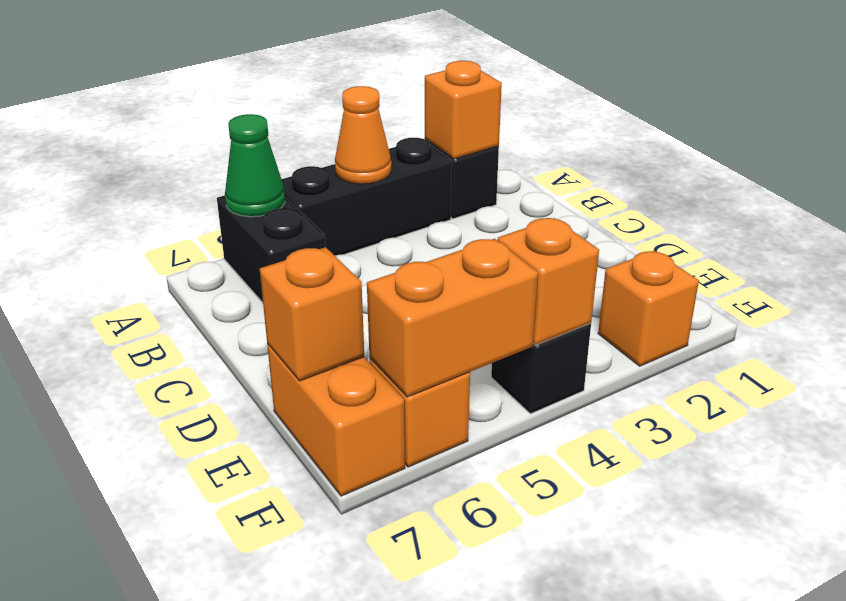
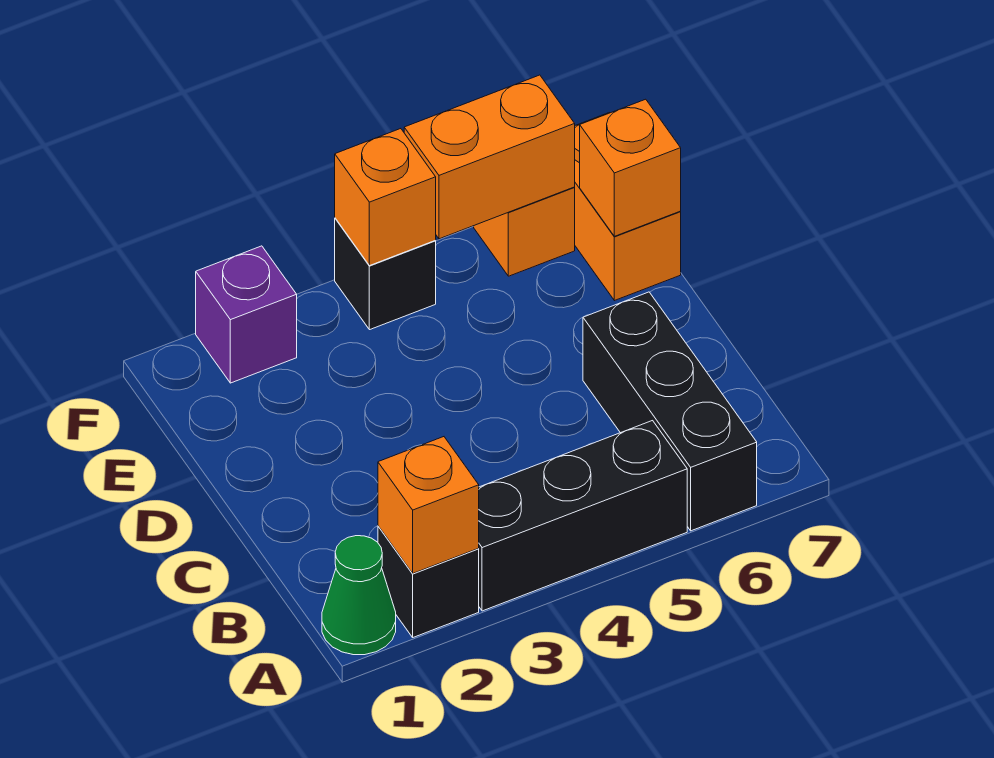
orange cone A4 level 2 -> none
black brick A6:B6 level 1 -> black brick A6:C6 level 1
green cone A6 level 2 -> green cone A1 level 1
orange brick F2 level 1 -> purple brick F2 level 1

